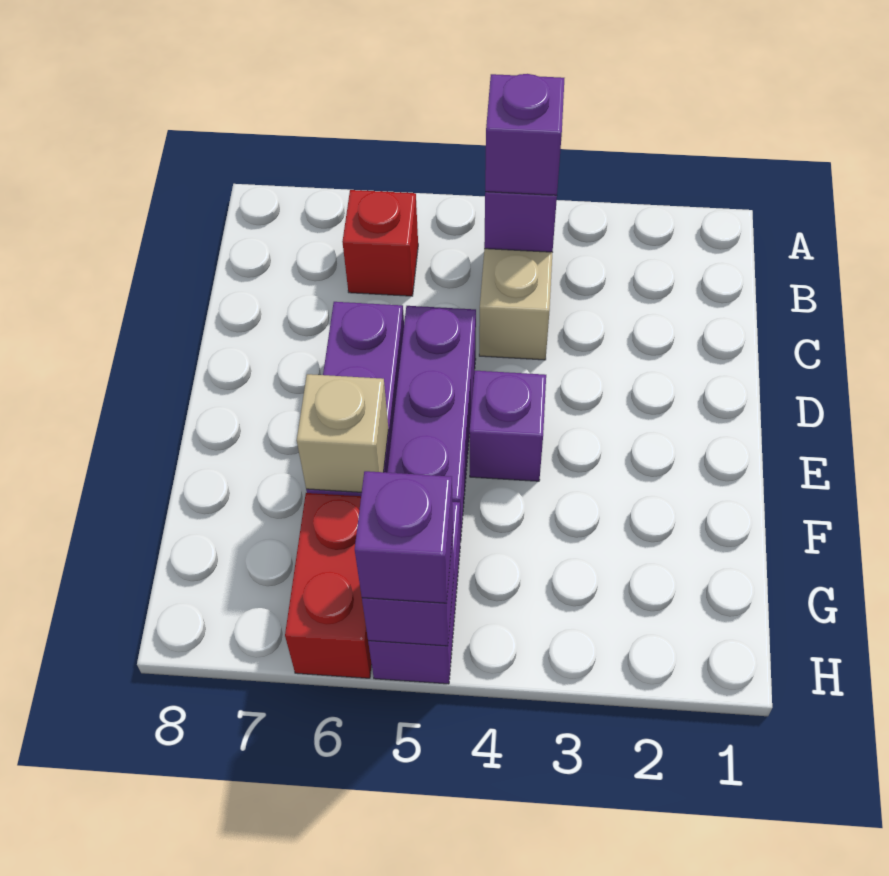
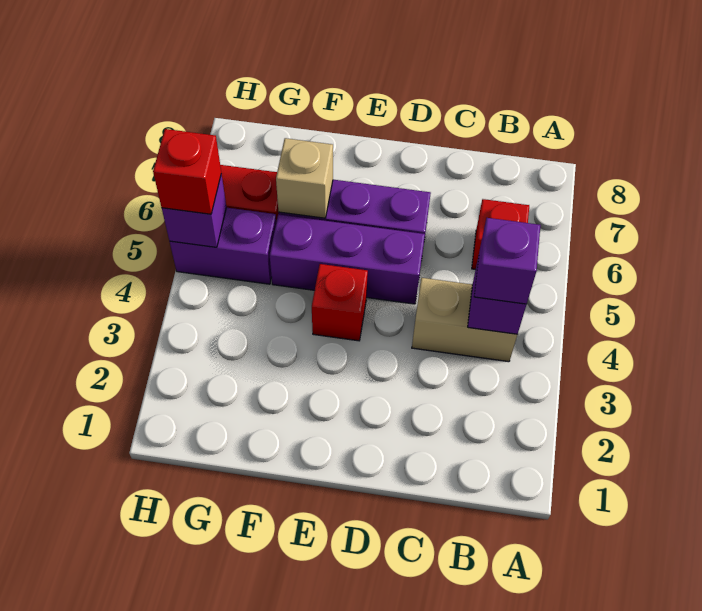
purple brick E4 level 1 -> red brick E4 level 1
purple brick H5 level 3 -> red brick H5 level 3

